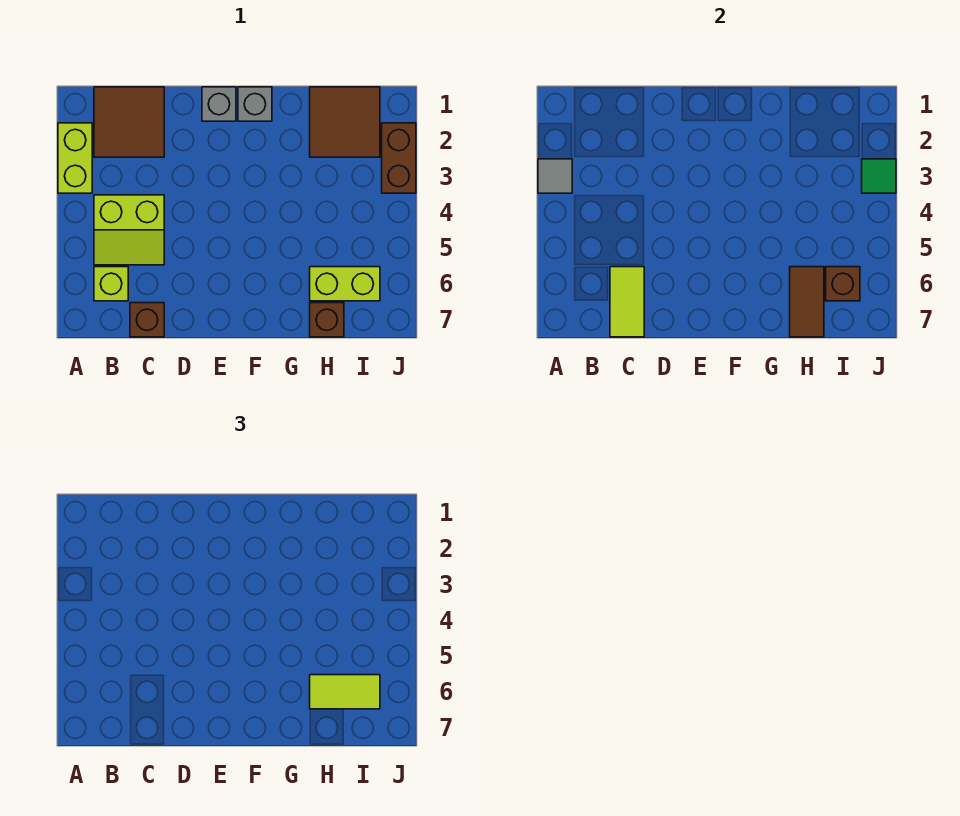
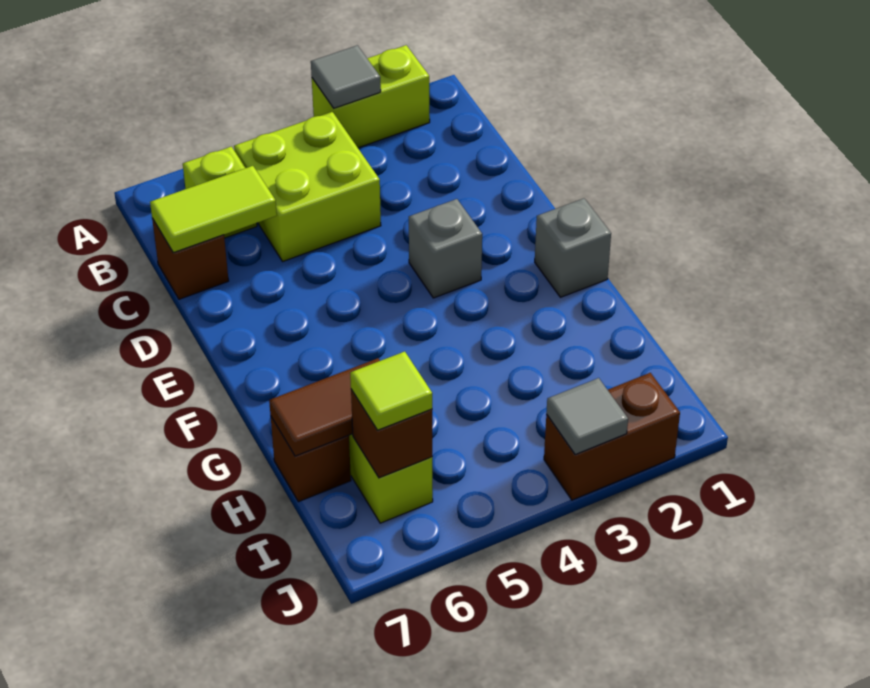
brown tile B1:C2 level 1 -> none
lime slope B4:C5 level 1 top 4 -> lime brick B4:C5 level 1
grey brick E1 level 1 -> grey brick E3 level 1
brown tile H1:I2 level 1 -> none
lime tile H6:I6 level 3 -> lime tile I6 level 3
green tile J3 level 2 -> grey tile J3 level 2

